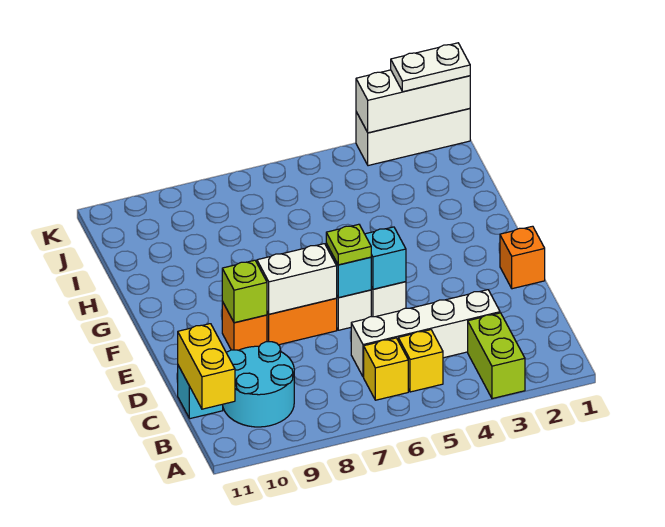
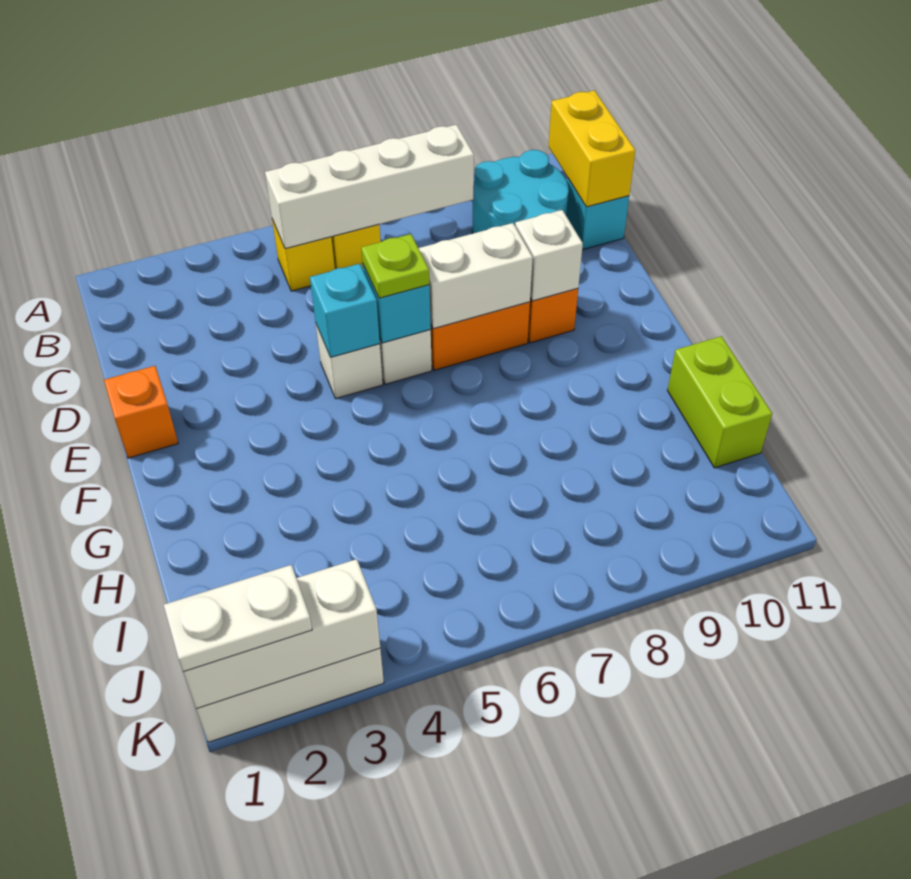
lime brick A3:B3 level 1 -> lime brick H11:I11 level 1
white brick C3:C6 level 1 -> white brick B5:B8 level 2
lime brick E9 level 2 -> white brick E9 level 2

